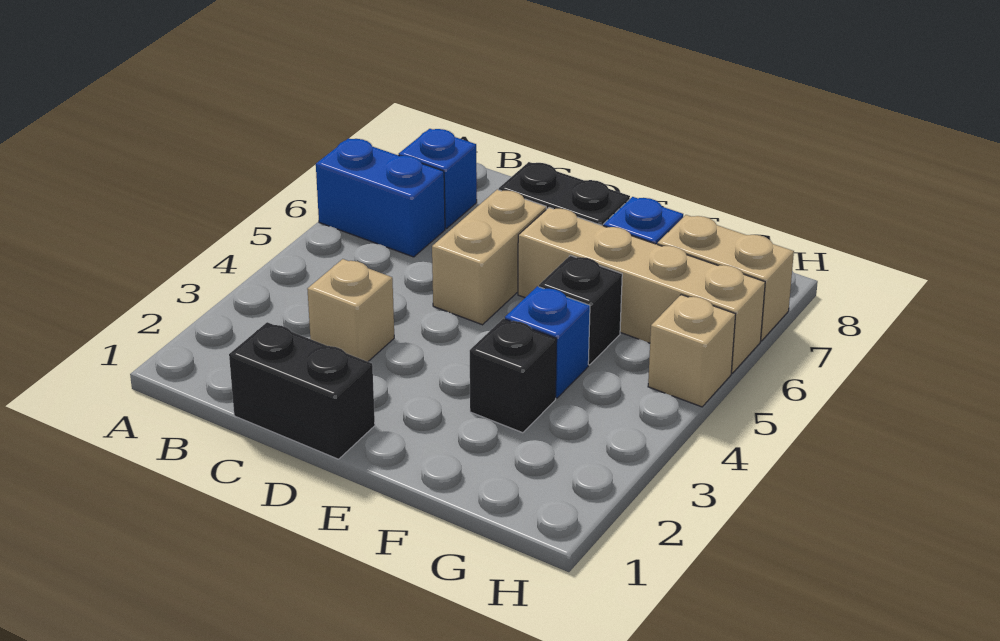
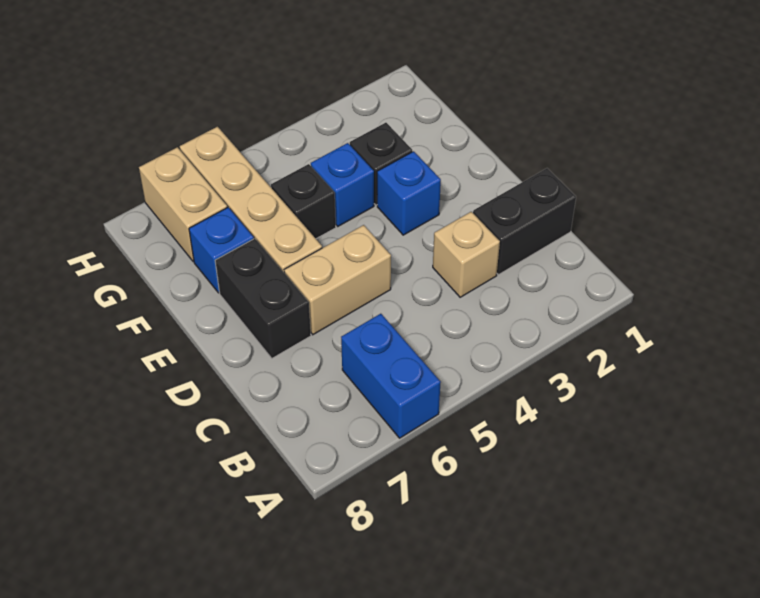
blue brick B7 level 1 -> blue brick E3 level 1
black brick C1:D1 level 1 -> black brick C1:C2 level 1
tan brick H5 level 1 -> none

